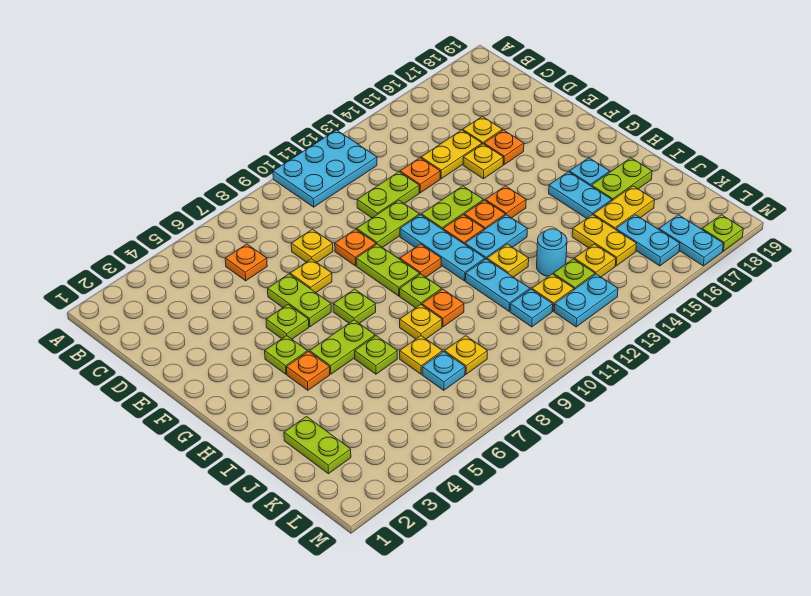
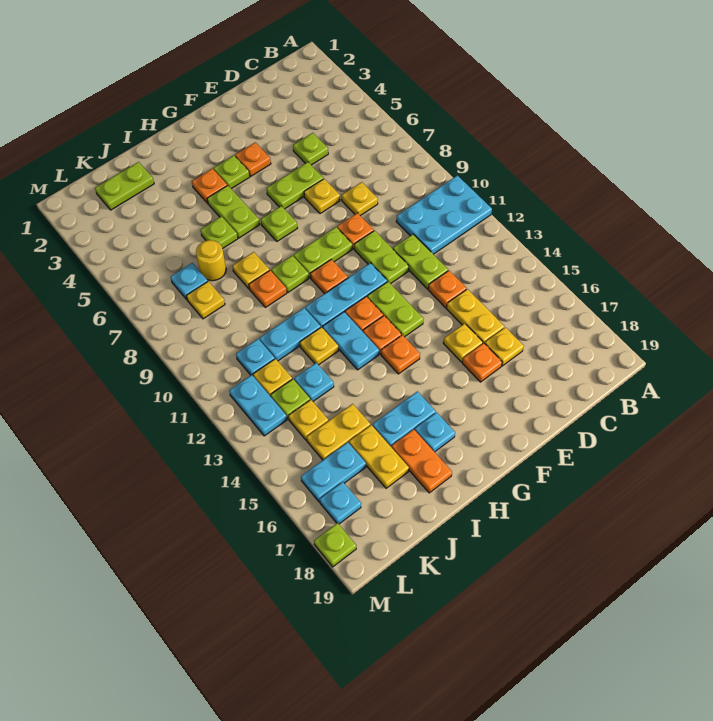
cyan plate A10:B12 level 1 -> cyan plate A10:C11 level 1
orange plate C6 level 1 -> orange plate F4 level 1
lime plate F5 level 1 -> lime plate D5 level 1
lime plate I17:I18 level 1 -> orange plate I17:I18 level 1
yellow plate J7 level 1 -> yellow round brick J7 level 1
cyan round brick J13 level 1 -> cyan plate J13 level 1
cyan plate L17:M17 level 1 -> cyan plate L17 level 1

